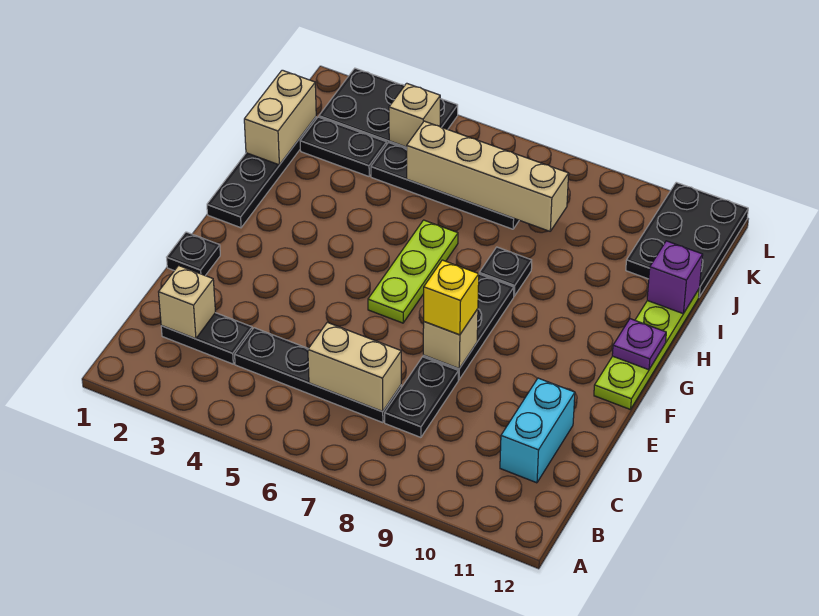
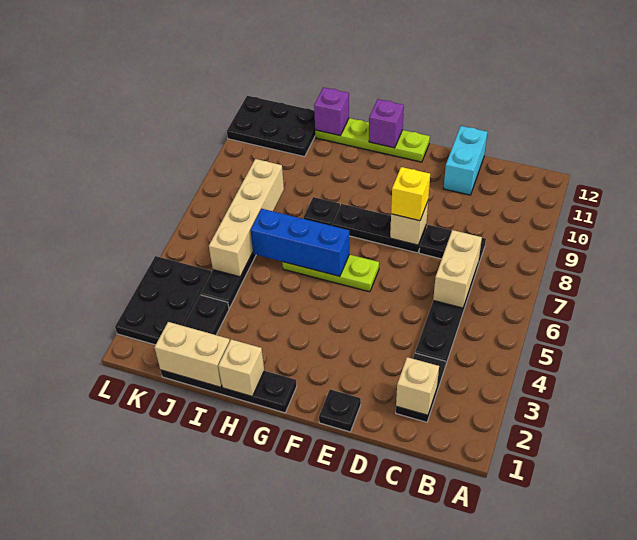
cyan brick C11:D11 level 1 -> cyan brick D11:D12 level 1
none -> blue brick G6:I6 level 2
purple plate G12 level 2 -> purple brick G12 level 2
tan brick K4 level 2 -> tan brick H1 level 2

